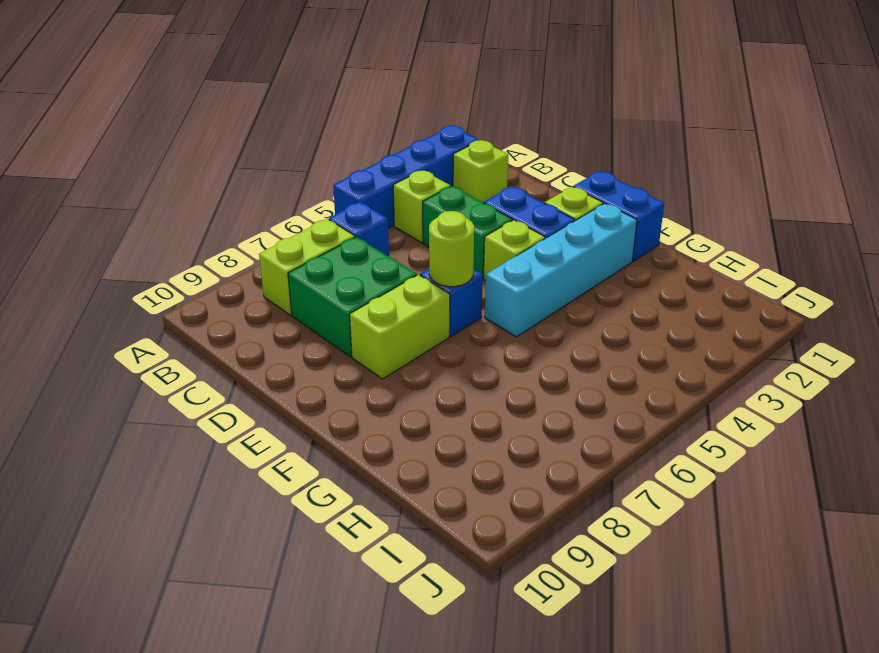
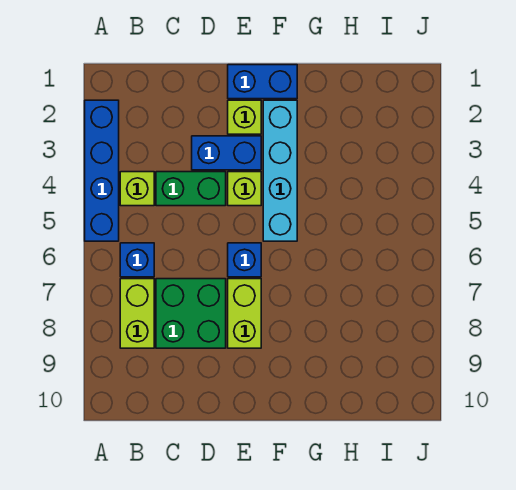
lime brick B2 level 1 -> none
lime round brick E6 level 2 -> none

